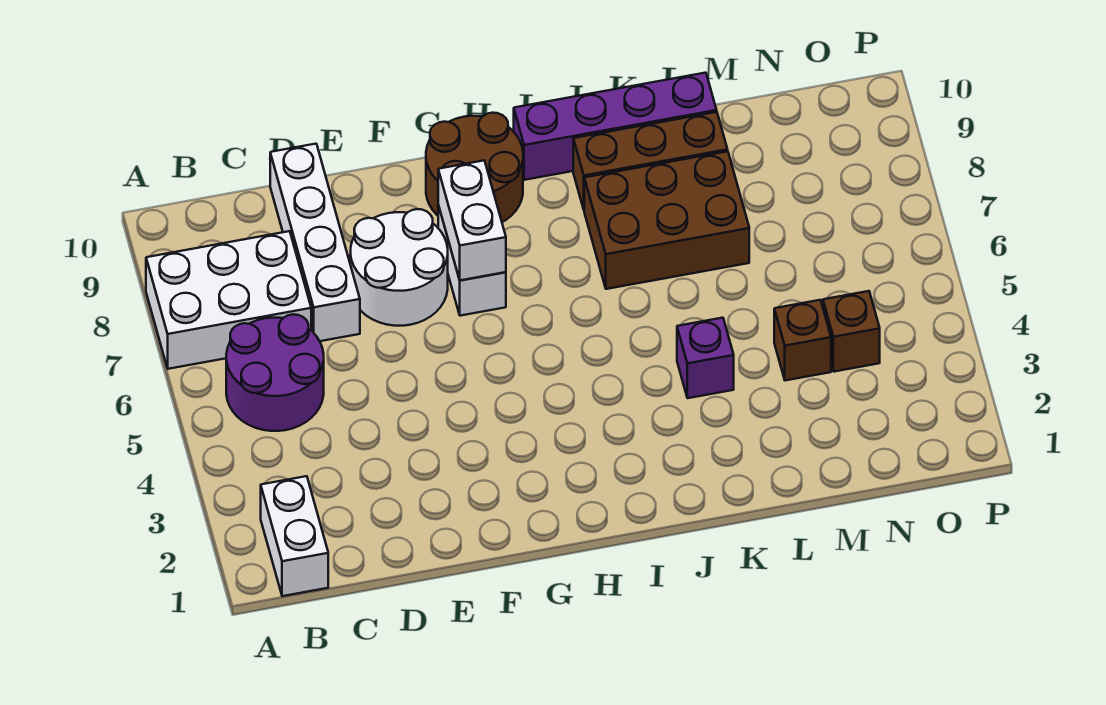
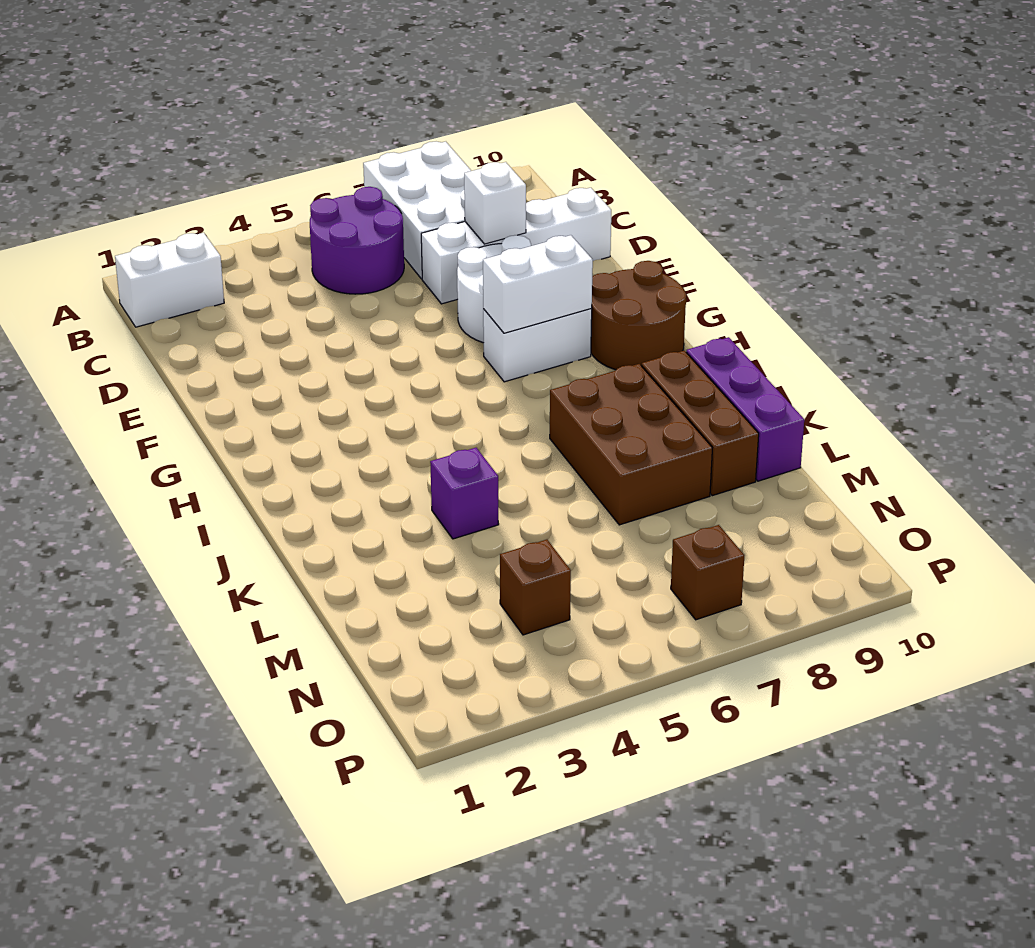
none -> white brick D8 level 2
purple brick I10:L10 level 1 -> purple brick J10:L10 level 1
brown brick M4 level 1 -> brown brick O7 level 1

